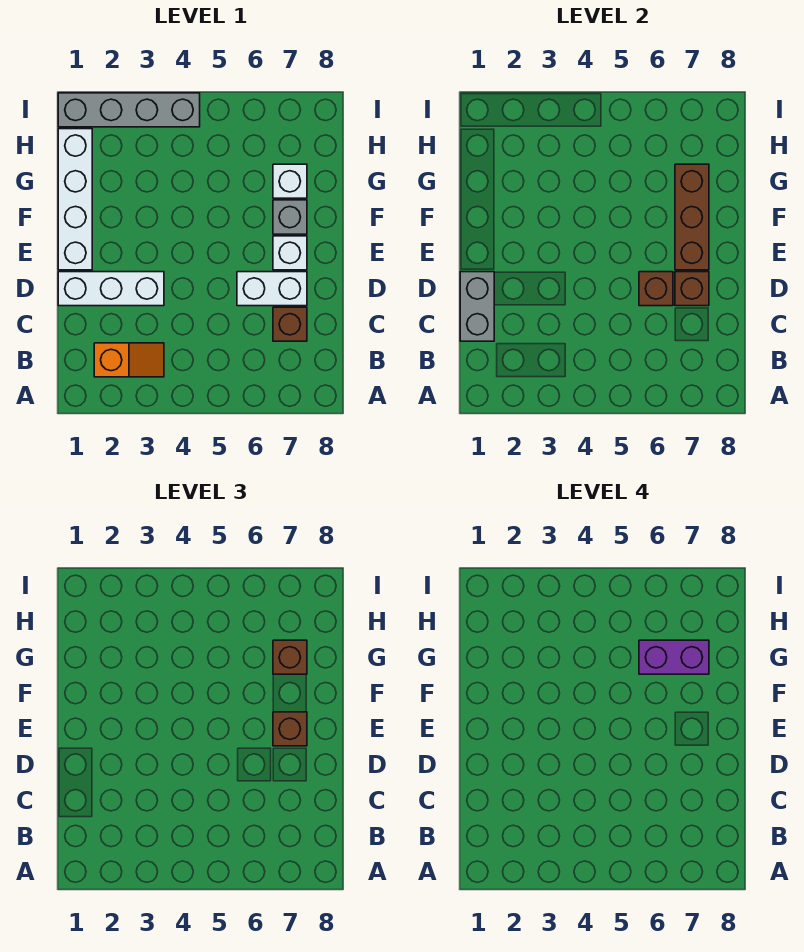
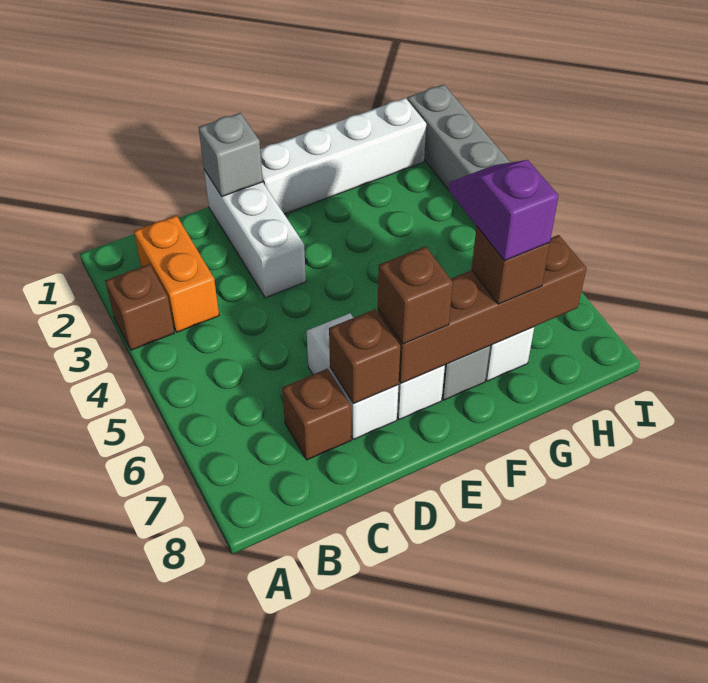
orange slope B2:B3 level 1 top 2 -> orange brick B2:B3 level 1
grey brick C1:D1 level 2 -> grey brick D1 level 2
brown brick D6 level 2 -> brown brick A3 level 1
brown brick E7:G7 level 2 -> brown brick E7:H7 level 2
purple brick G6:G7 level 4 -> purple slope G6:G7 level 4 top 7

